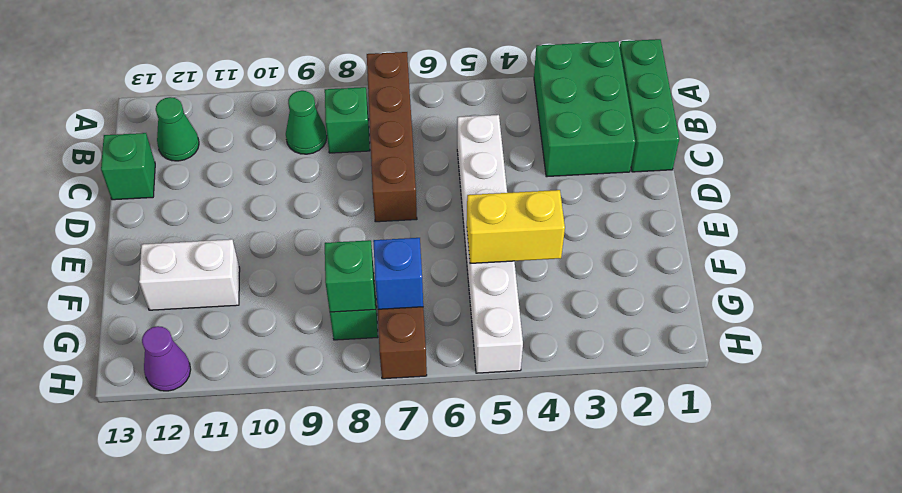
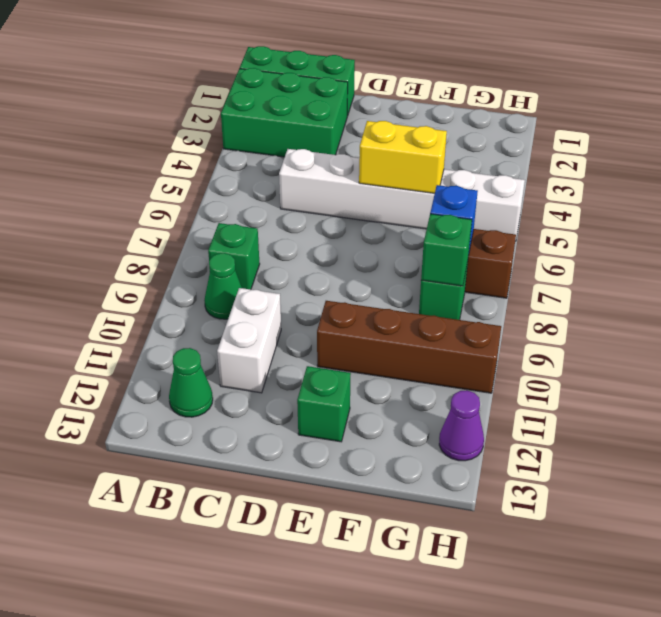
brown brick A7:D7 level 1 -> brown brick E10:H10 level 1
green brick C13 level 1 -> green brick E12 level 1
yellow brick F4:F5 level 2 -> yellow brick E5:F5 level 2
white brick F11:F12 level 1 -> white brick C10:C11 level 1

